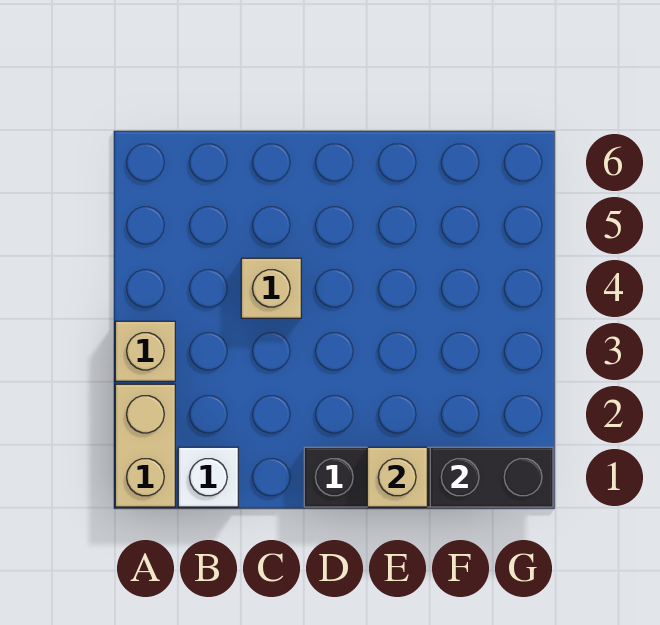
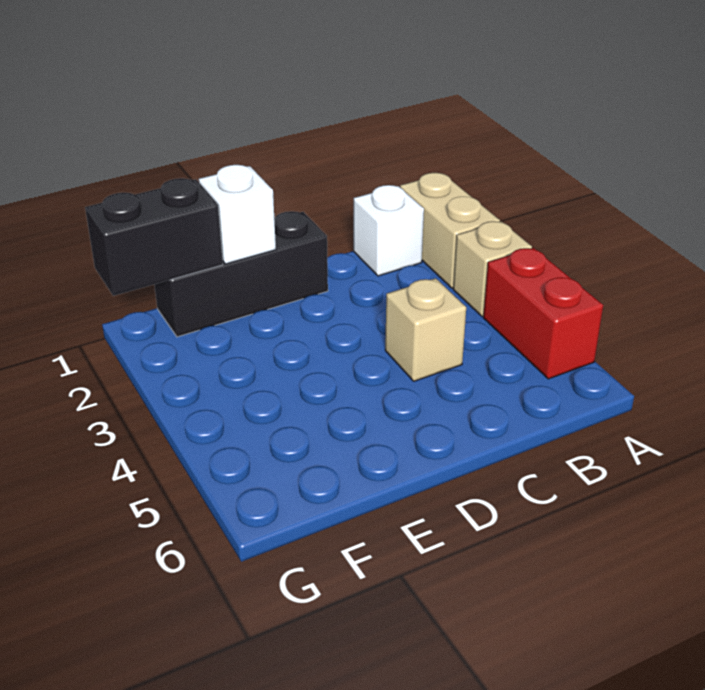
none -> red brick A4:A5 level 1
tan brick E1 level 2 -> white brick E1 level 2

